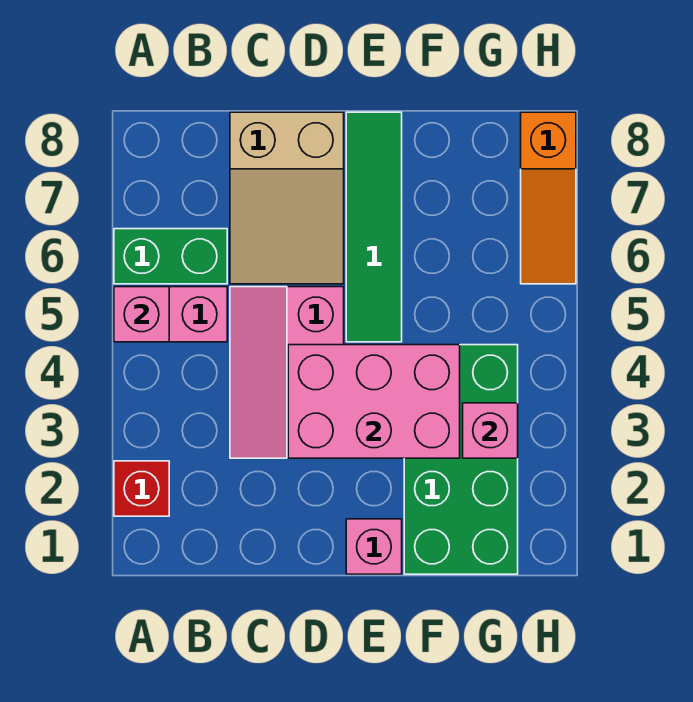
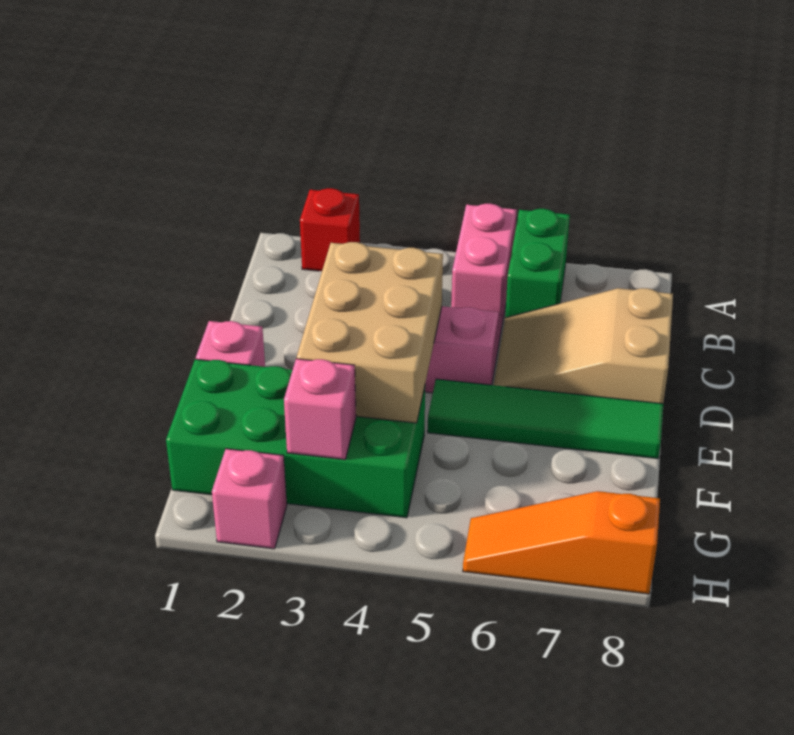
pink brick A5 level 2 -> pink brick H2 level 1
pink brick D3:F4 level 2 -> tan brick D3:F4 level 2

